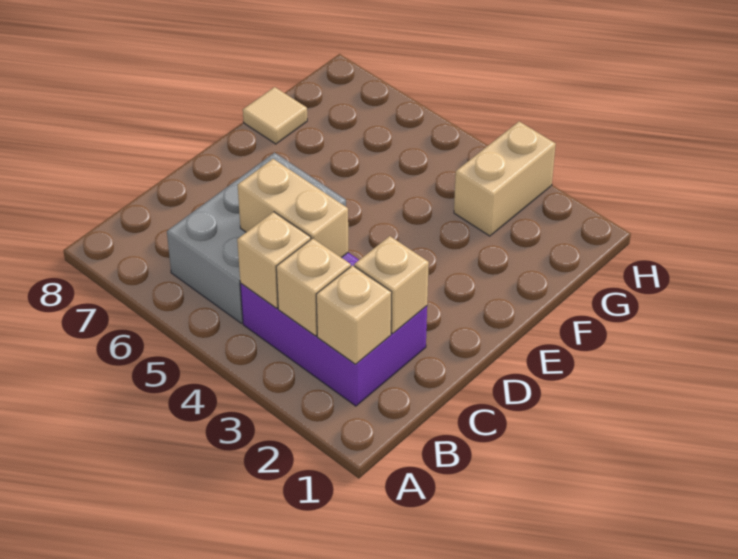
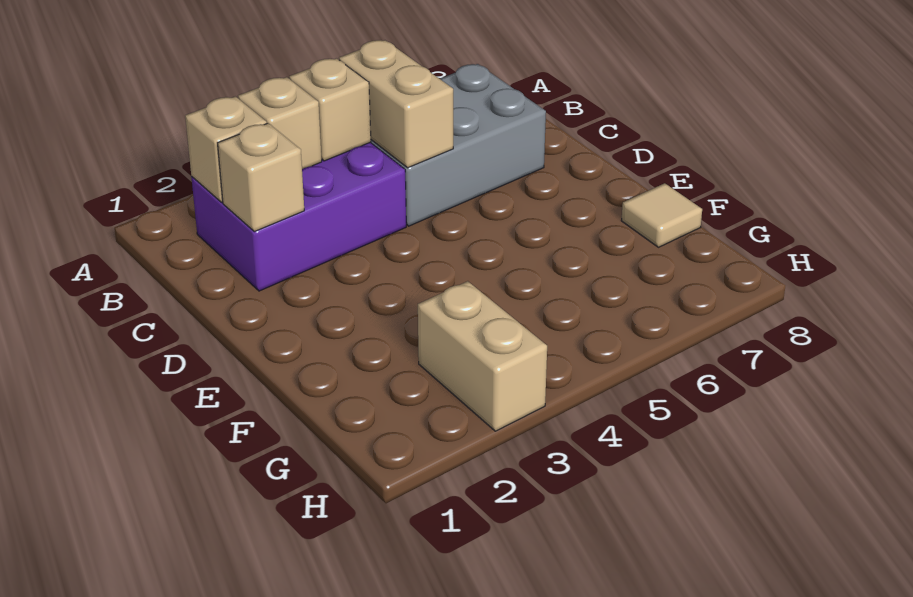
grey brick B5:D6 level 1 -> grey brick B5:C7 level 1
tan brick C4:C5 level 2 -> tan brick B5:C5 level 2

